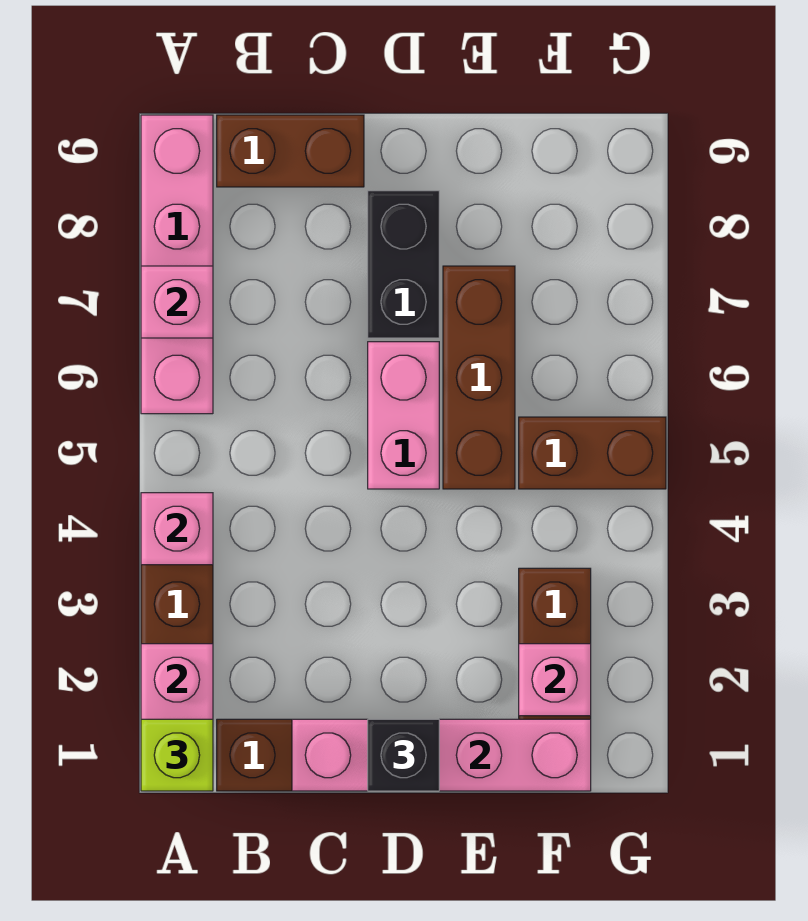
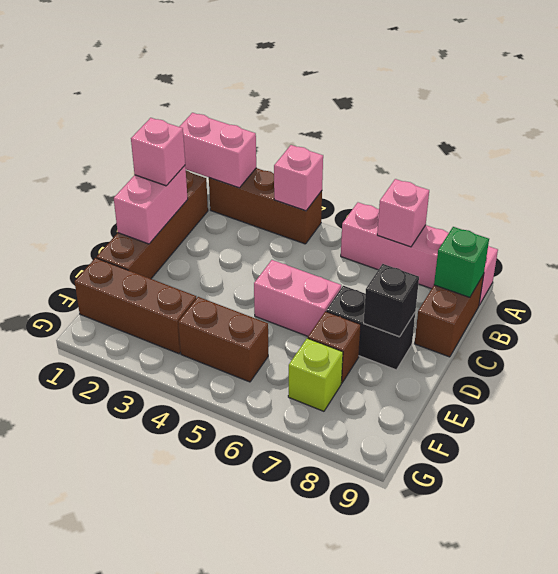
lime brick A1 level 3 -> lime brick F7 level 1
none -> green brick B9 level 2
pink brick C1:F1 level 2 -> pink brick C1:D1 level 2
black brick D1 level 3 -> black brick D8 level 2
brown brick E5:E7 level 1 -> brown brick E7 level 1
pink brick F2 level 2 -> pink brick C1 level 3
brown brick F5:G5 level 1 -> brown brick F4:F5 level 1

